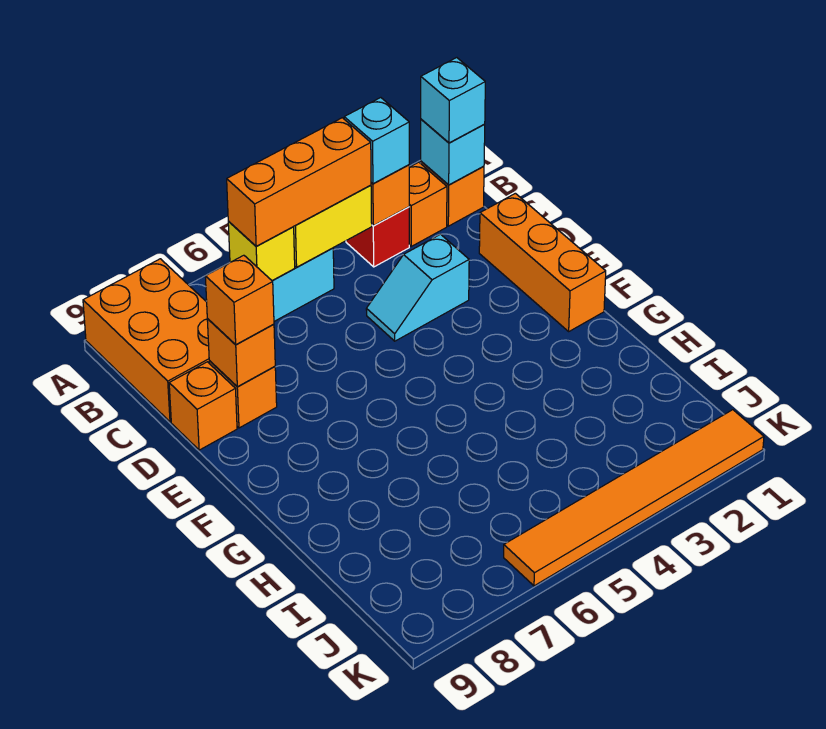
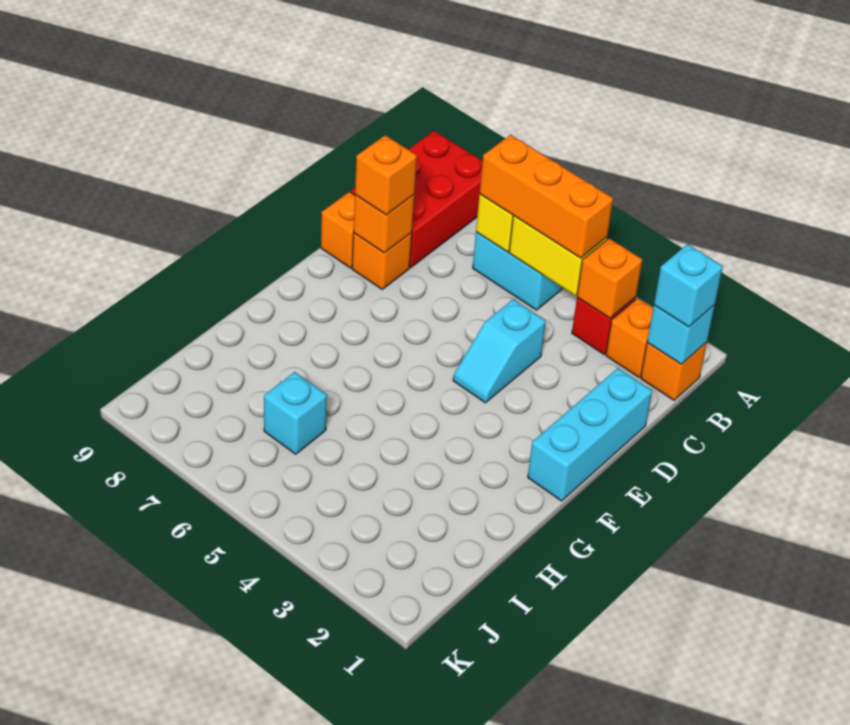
orange brick A8:C9 level 1 -> red brick A8:C9 level 1
cyan brick B3 level 3 -> cyan brick I6 level 1
orange brick D1:F1 level 1 -> cyan brick D1:F1 level 1
cyan slope D3:D4 level 1 top 3 -> cyan slope D4:E4 level 1 top D
orange tile K1:K6 level 1 -> none

